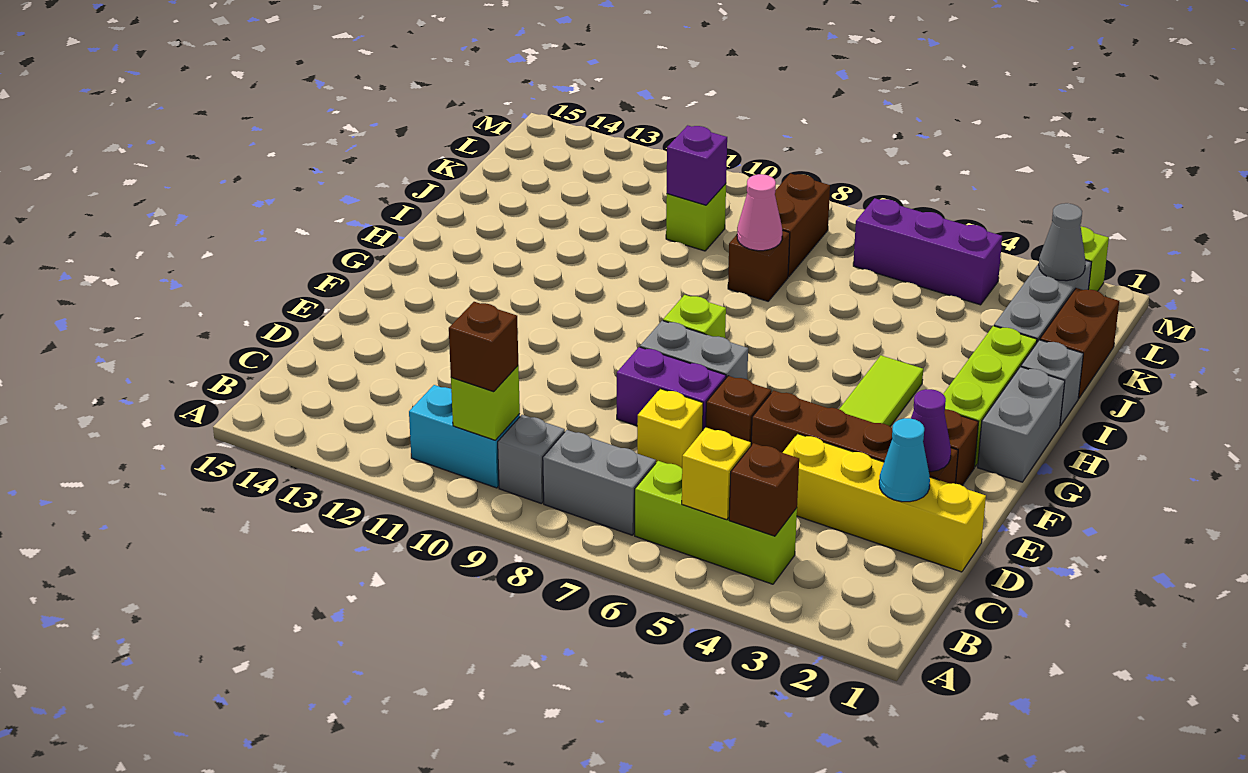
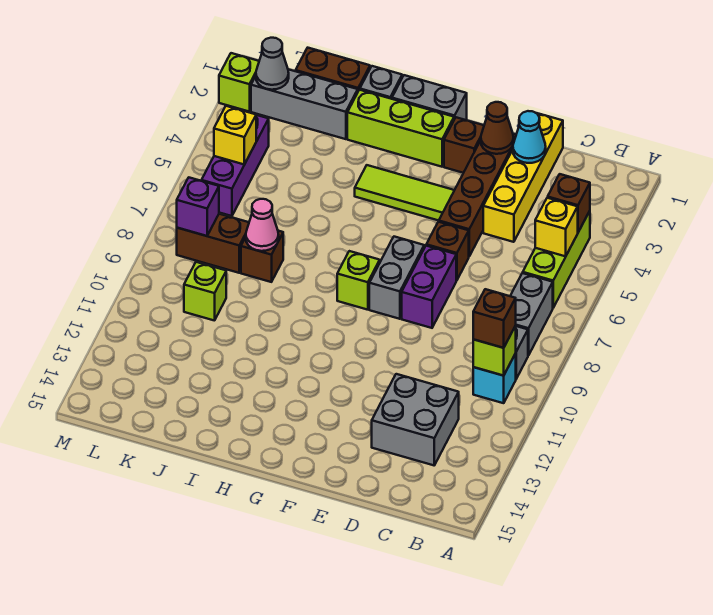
cyan brick B10:B11 level 1 -> cyan brick B10 level 1
none -> grey brick C12:D13 level 1
yellow brick D7 level 1 -> yellow brick L5 level 2
purple cone E2 level 2 -> brown cone E2 level 2
purple brick K10 level 2 -> purple brick L8 level 2

